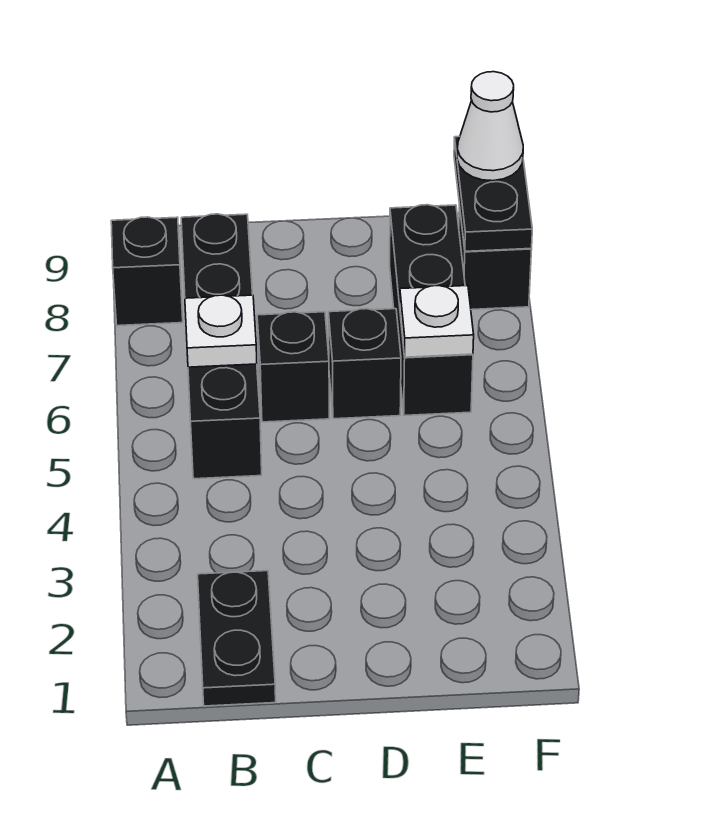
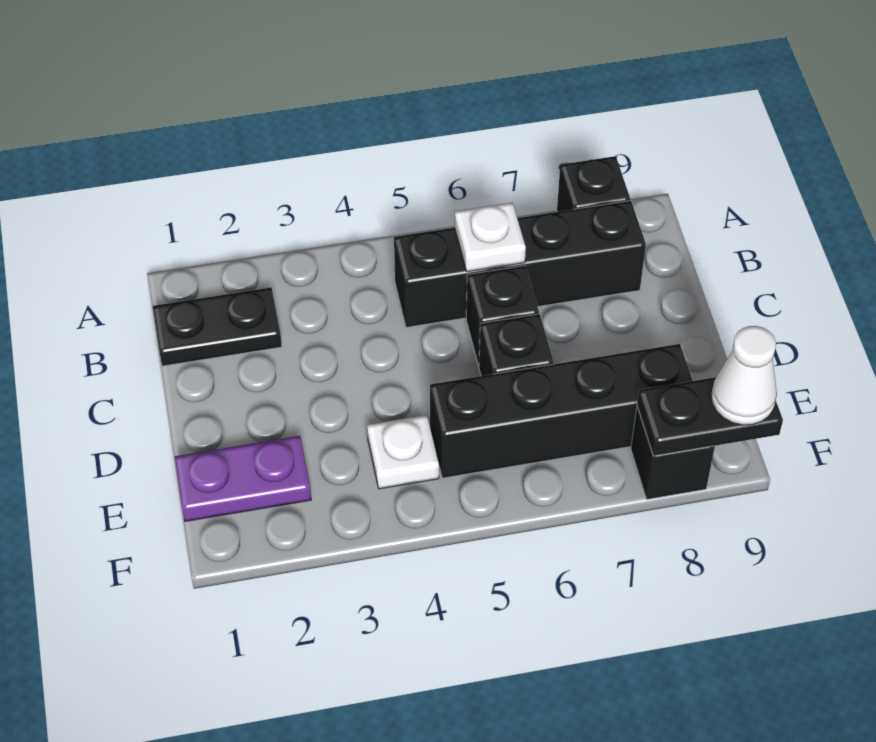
none -> purple plate E1:E2 level 1
black brick E6:E8 level 1 -> black brick E5:E8 level 1
white plate E6 level 2 -> white plate E4 level 1

